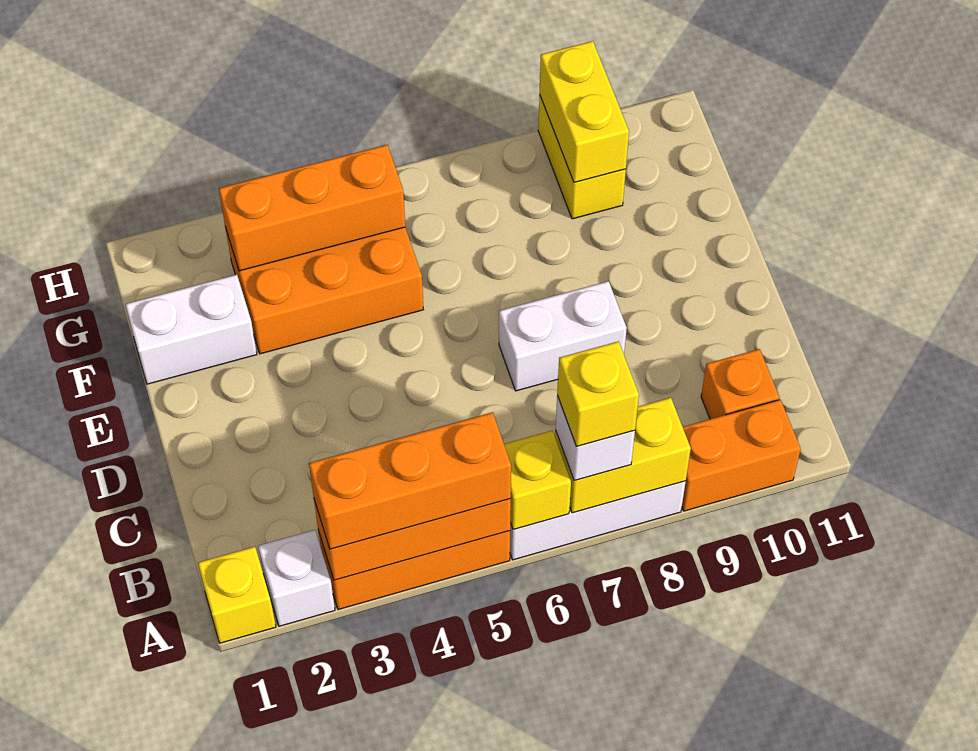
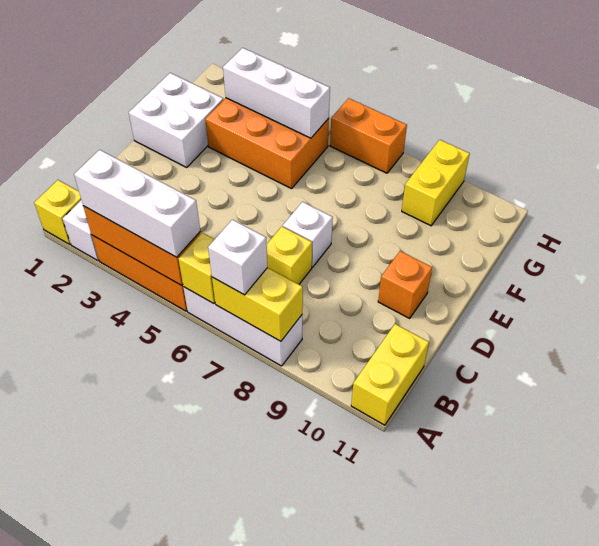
orange brick A3:A5 level 3 -> white brick A3:A5 level 3
yellow brick A7 level 4 -> yellow brick C7 level 1
orange brick A9:A10 level 1 -> orange brick H6:H7 level 1
orange brick B10 level 1 -> orange brick D10 level 1
white brick D7:D8 level 1 -> white brick D7 level 1
white brick F1:F2 level 1 -> white brick E1:F2 level 1
orange brick G3:G5 level 2 -> white brick G3:G5 level 2
yellow brick G9:H9 level 2 -> yellow brick A11:B11 level 1

